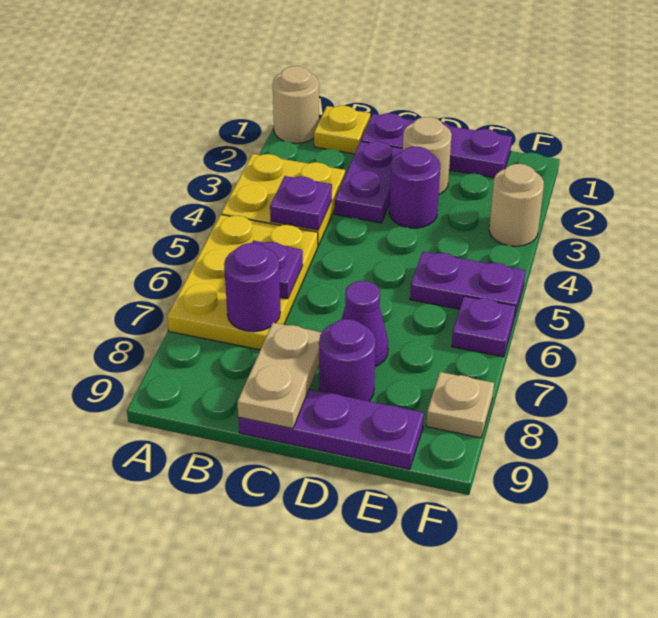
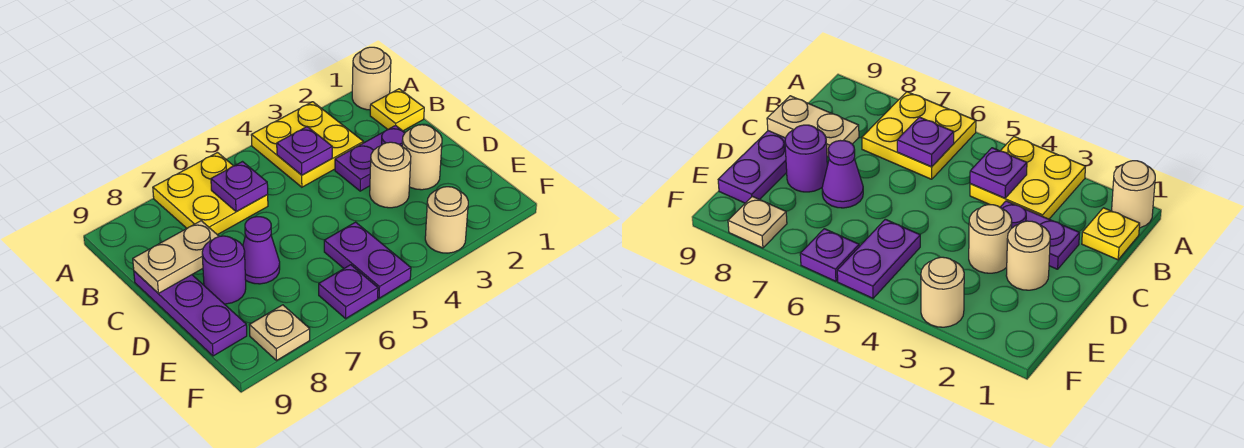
yellow plate A5:B7 level 1 -> yellow plate A6:B7 level 1
purple round brick B7 level 2 -> none
purple plate C1:E1 level 1 -> none
purple round brick D3 level 1 -> tan round brick D3 level 1

